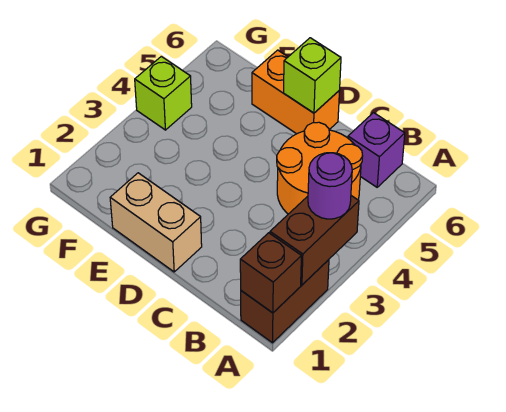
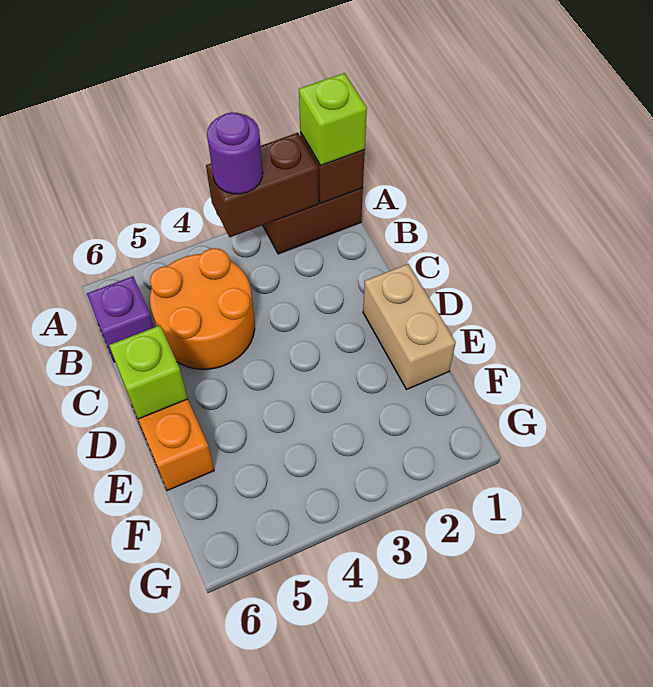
lime brick G4 level 1 -> lime brick A1 level 3

